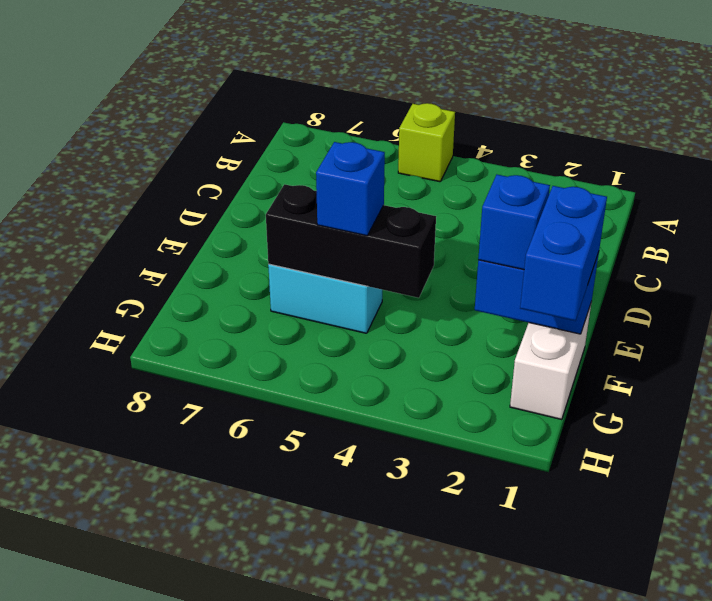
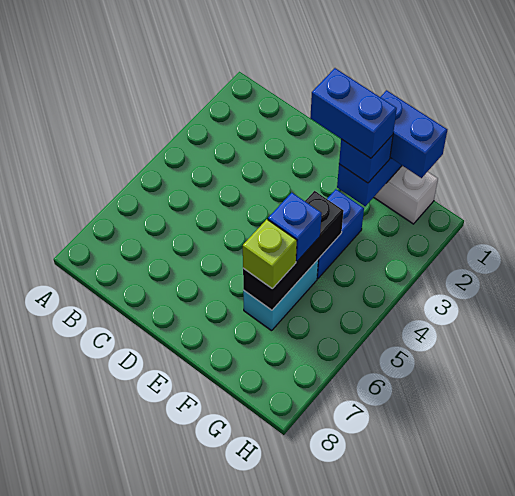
lime brick A5 level 1 -> lime brick F6 level 3
none -> blue brick E2:F2 level 4
none -> blue brick F3:F4 level 1

